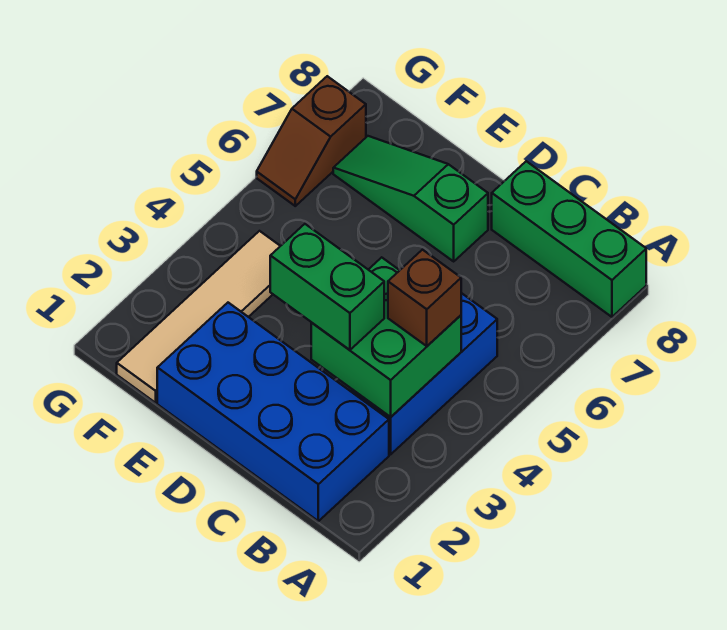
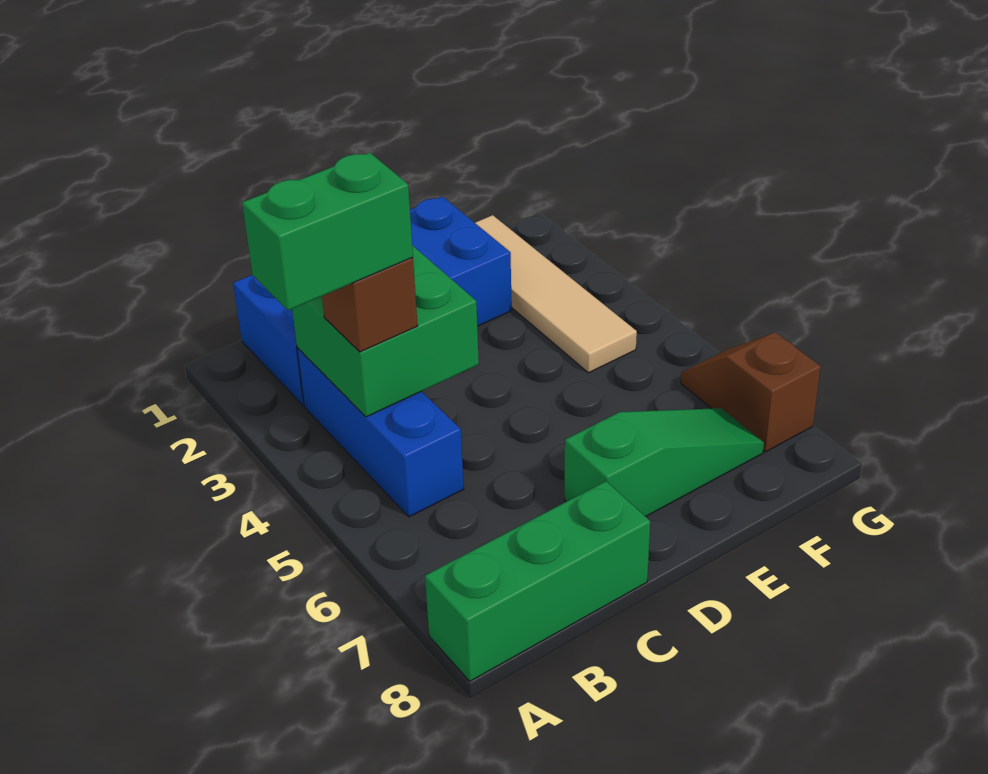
green brick C3:D3 level 3 -> green brick A4:B4 level 4

